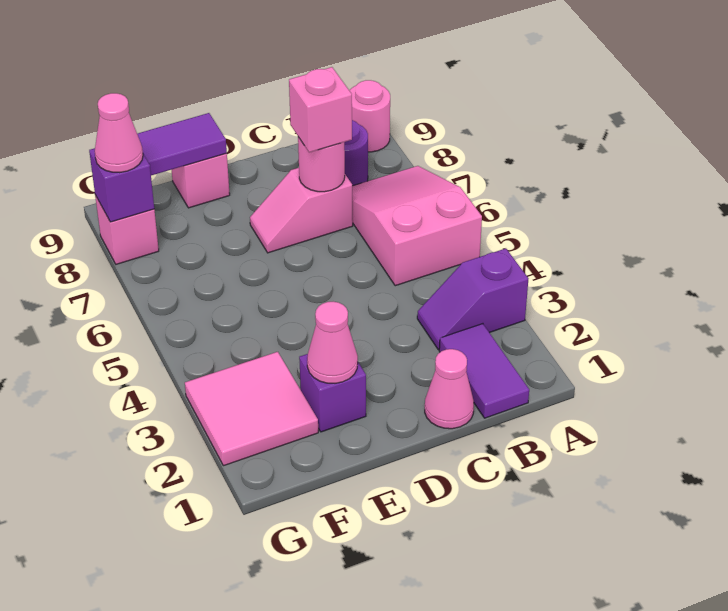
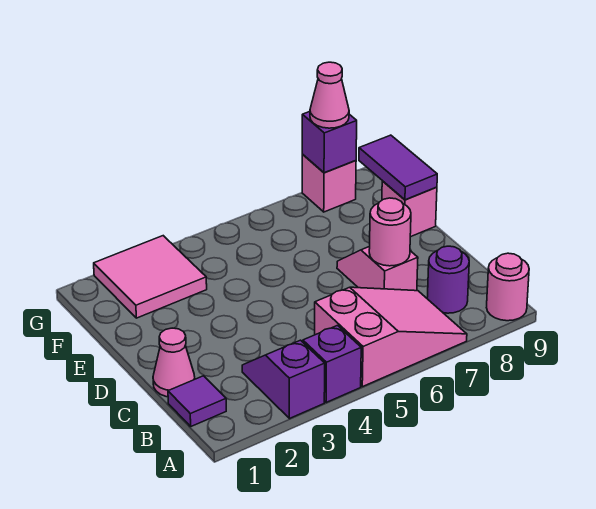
purple tile B1:B2 level 1 -> purple tile B1 level 1
pink brick C7 level 3 -> none
purple brick E2 level 1 -> purple brick A4 level 1
pink cone E2 level 2 -> none

